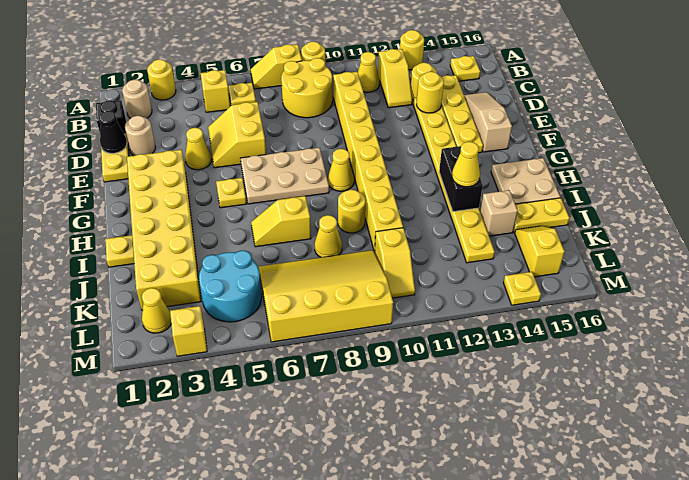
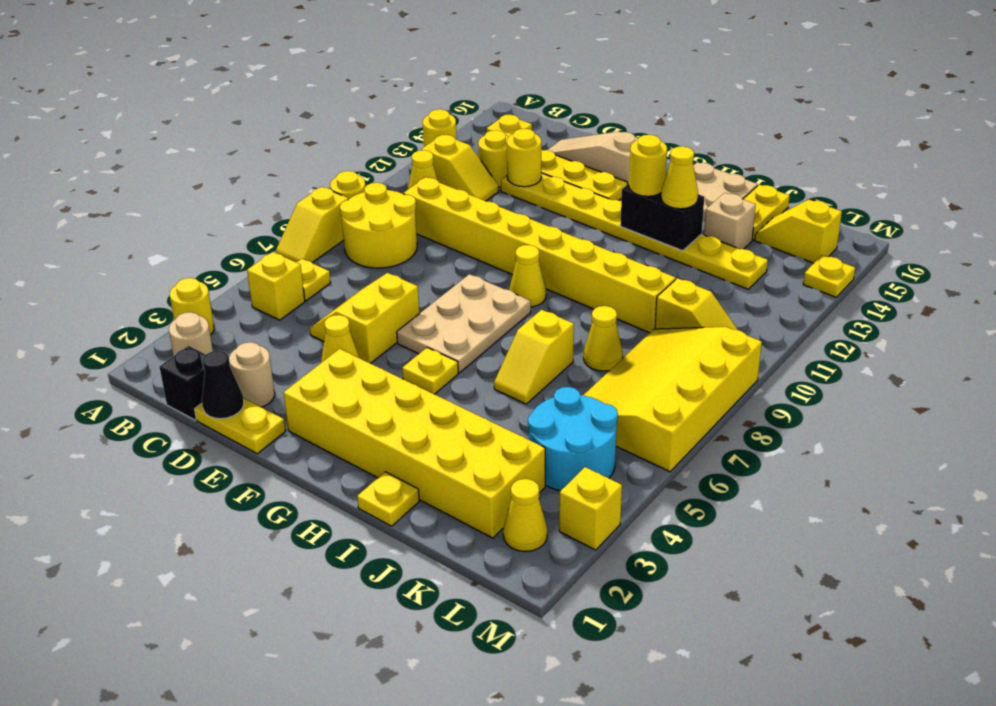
yellow slope D5:E6 level 1 top 6 -> yellow slope D5:E6 level 1 top E
yellow round brick I9 level 1 -> yellow round brick H13 level 3

